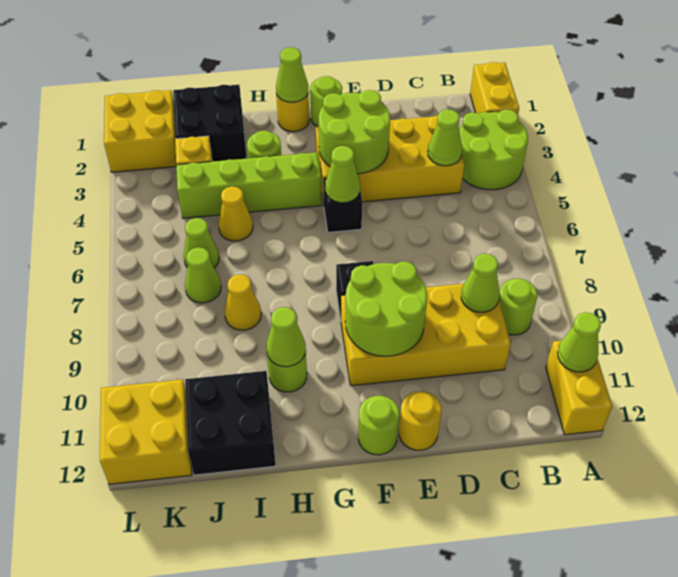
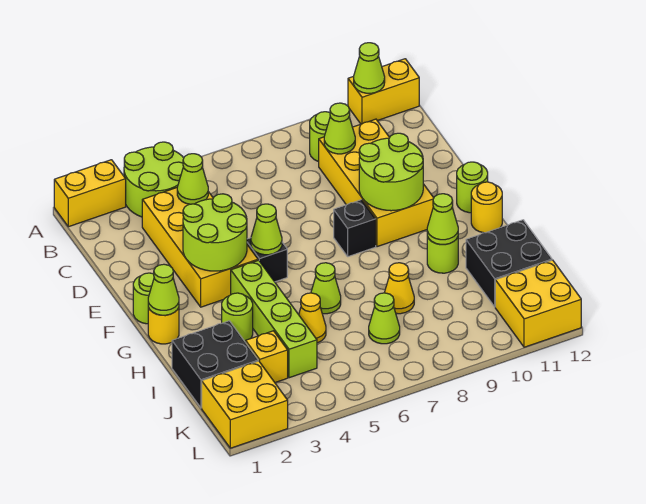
yellow round brick E12 level 1 -> yellow round brick G12 level 1
lime cone J6 level 1 -> lime cone H6 level 1

